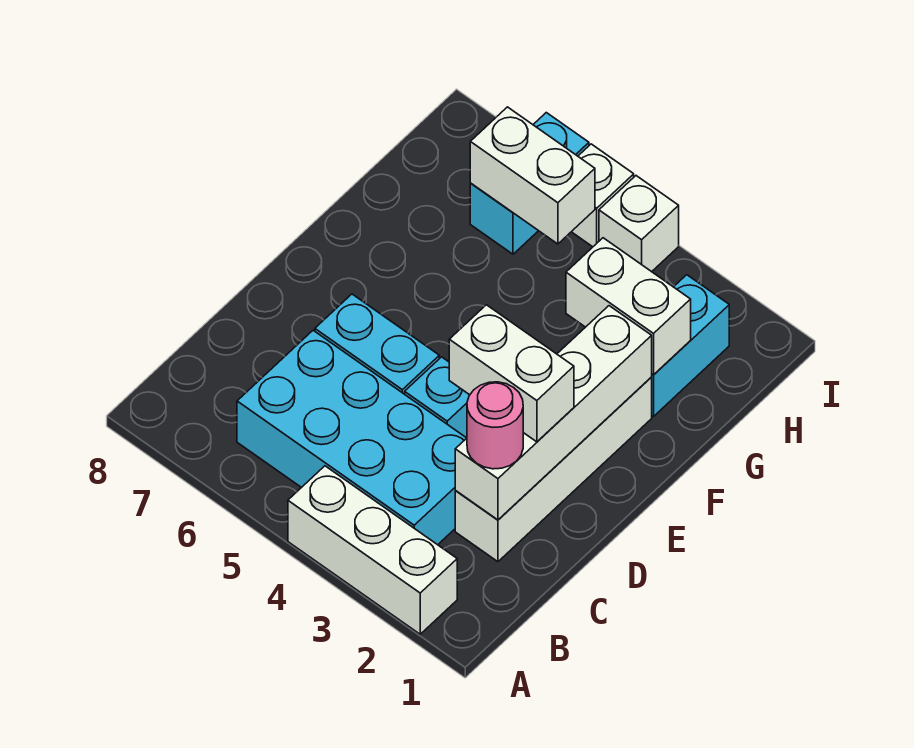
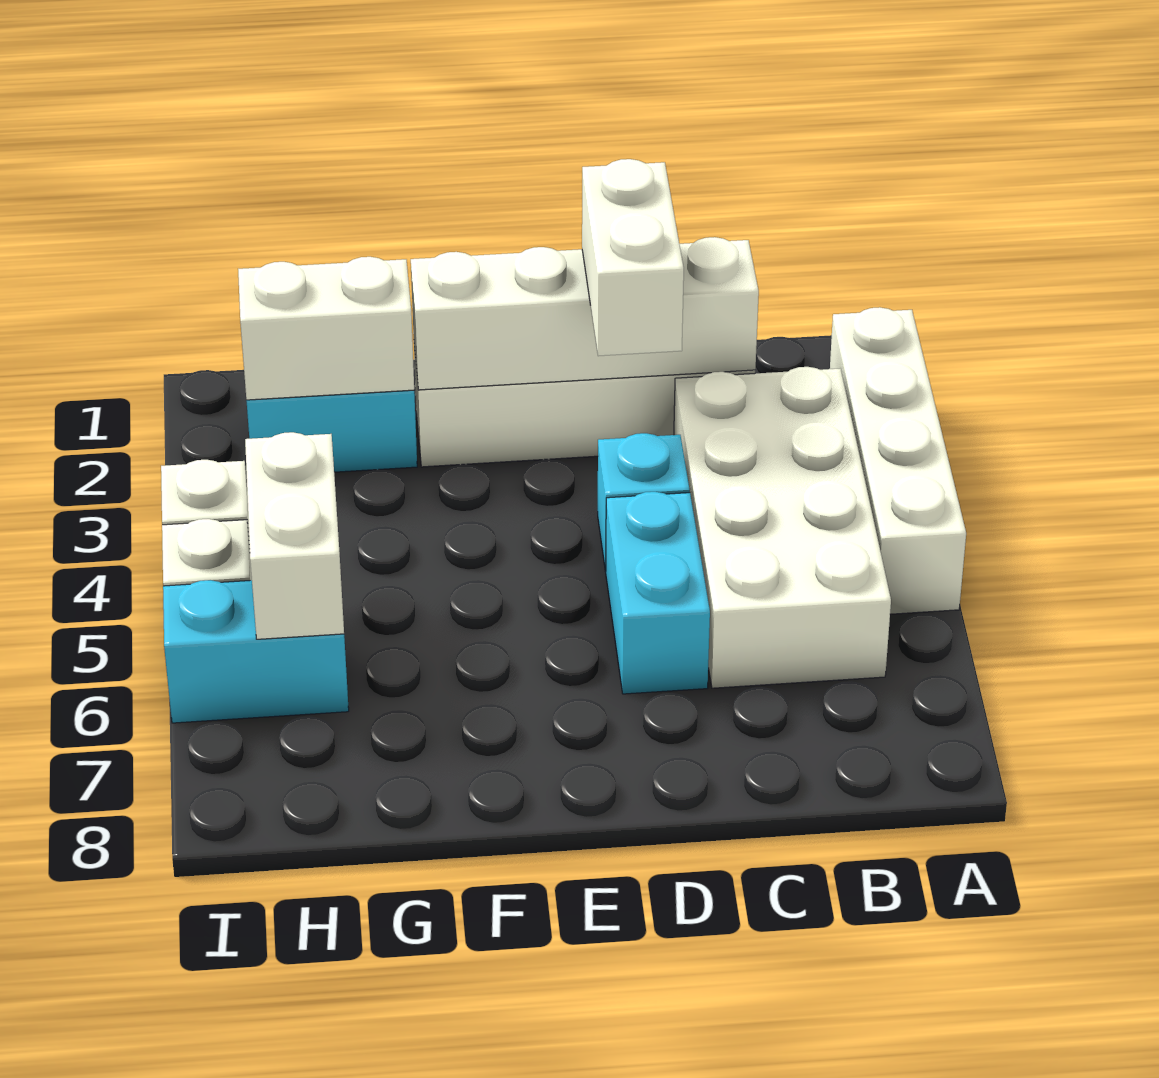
white brick A2:A4 level 1 -> white brick A2:A5 level 1
cyan brick B3:C6 level 1 -> white brick B3:C6 level 1
pink round brick C2 level 3 -> none
white brick G2:G3 level 2 -> white brick G2:H2 level 2

